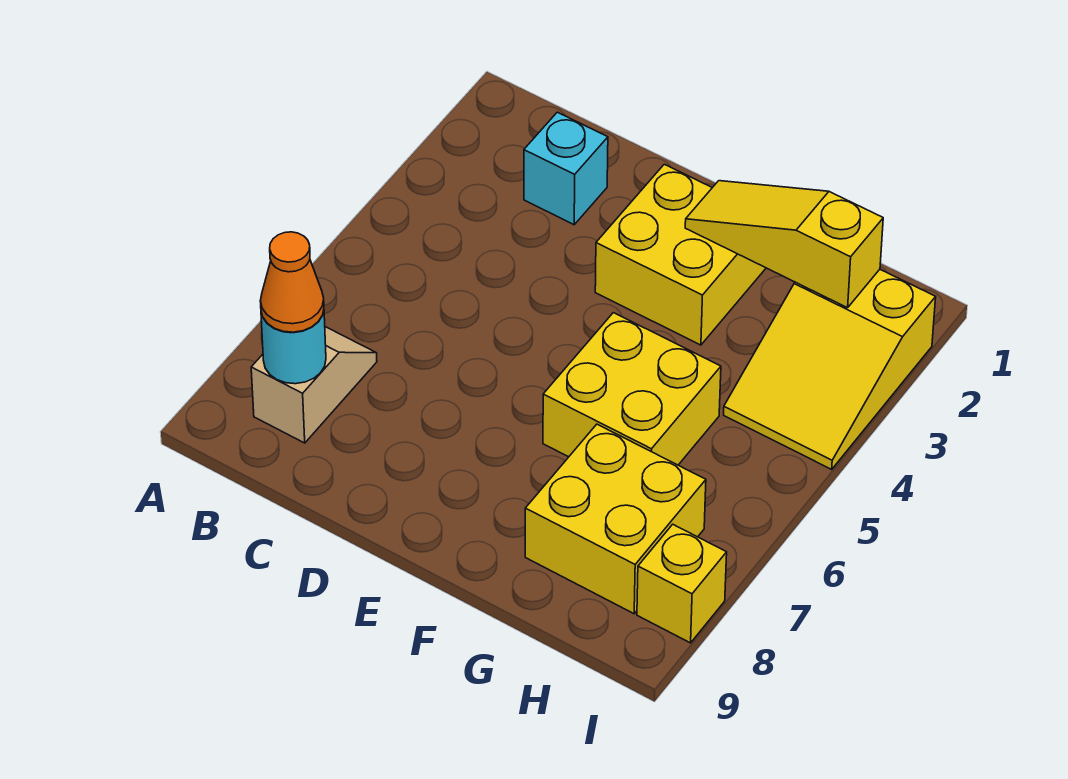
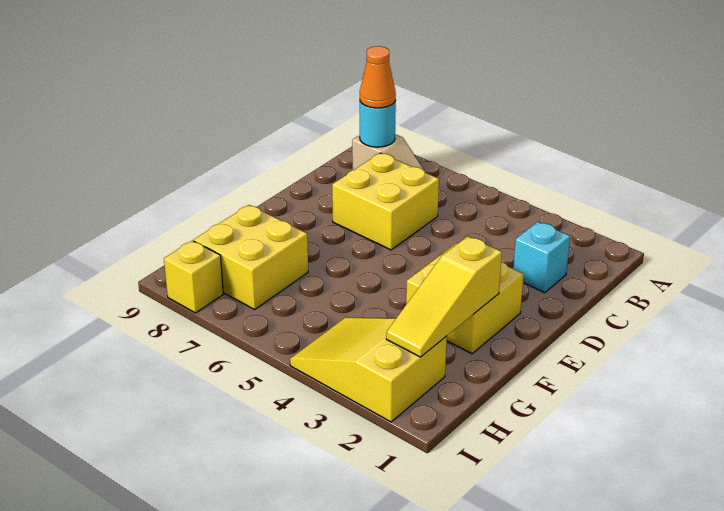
yellow slope F2:H2 level 2 top H -> yellow slope F2:H2 level 2 top F
yellow brick F5:G6 level 1 -> yellow brick C6:D7 level 1

